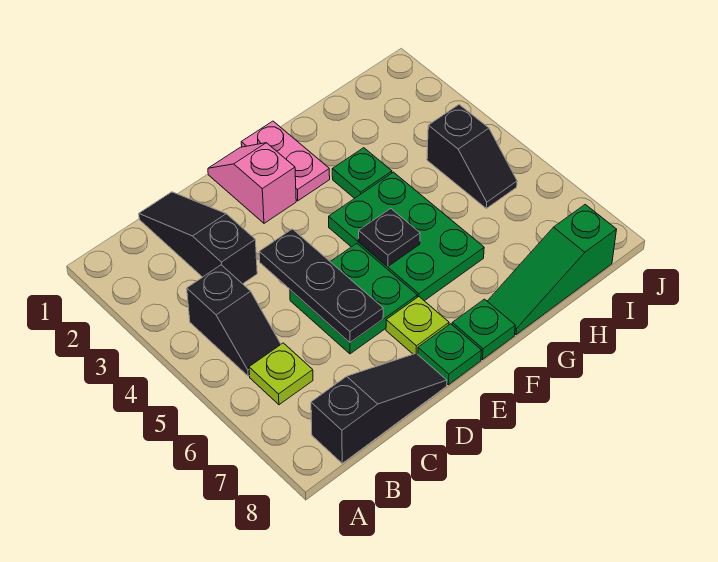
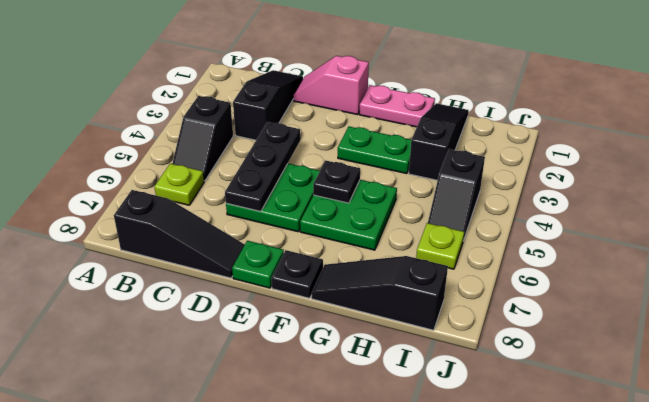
pink slope E1:E2 level 1 top 2 -> pink slope D1:E1 level 1 top E
lime plate E7 level 1 -> lime plate I6 level 1
pink plate F1:F2 level 1 -> pink plate F1:G1 level 1
green plate F4:G6 level 1 -> green plate F5:G6 level 1
green plate F8 level 1 -> black plate F8 level 1
green plate G3 level 1 -> green plate F3:G3 level 1
green slope G8:I8 level 1 top I -> black slope G8:I8 level 1 top I
none -> black slope H1:H3 level 1 top 3

